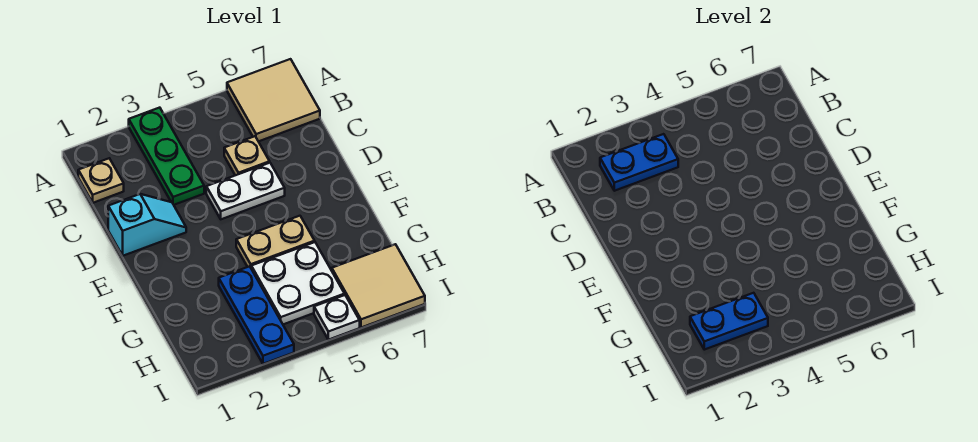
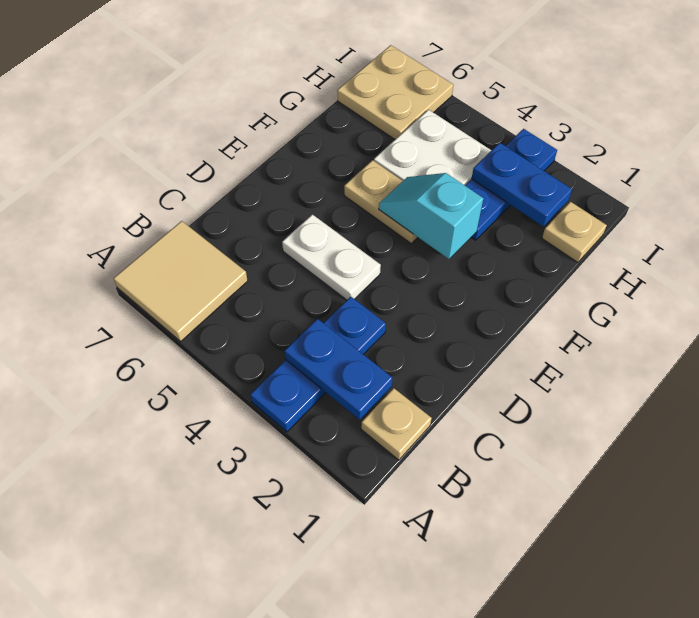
green plate A3:C3 level 1 -> blue plate A3:C3 level 1
tan plate C5 level 1 -> tan plate H1 level 1
cyan slope D1:D2 level 1 top 1 -> cyan slope F3:F4 level 2 top 3
tan tile H6:I7 level 1 -> tan plate H6:I7 level 1
white plate I5 level 1 -> none

